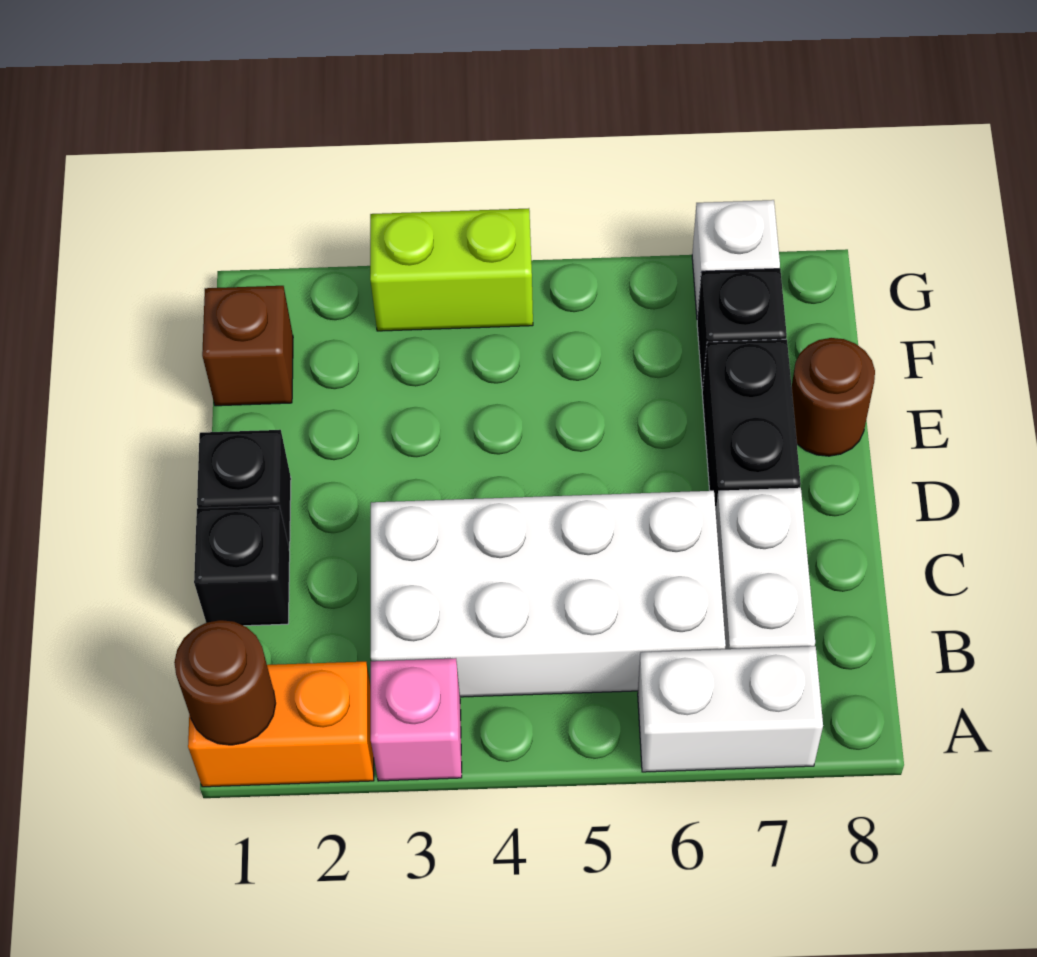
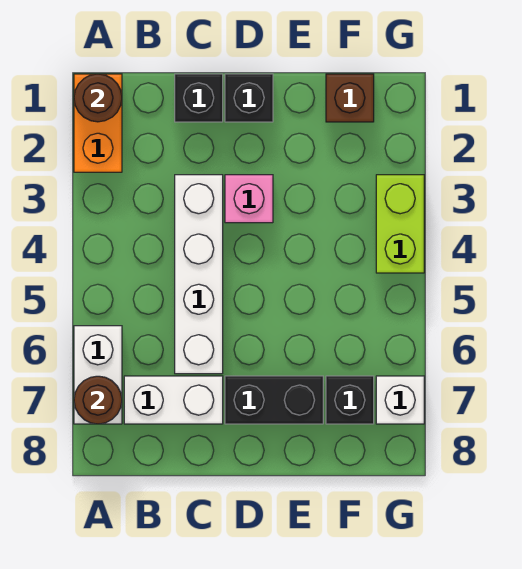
pink brick A3 level 1 -> pink brick D3 level 1
white brick B3:C6 level 1 -> white brick C3:C6 level 1
brown round brick E8 level 1 -> brown round brick A7 level 2

